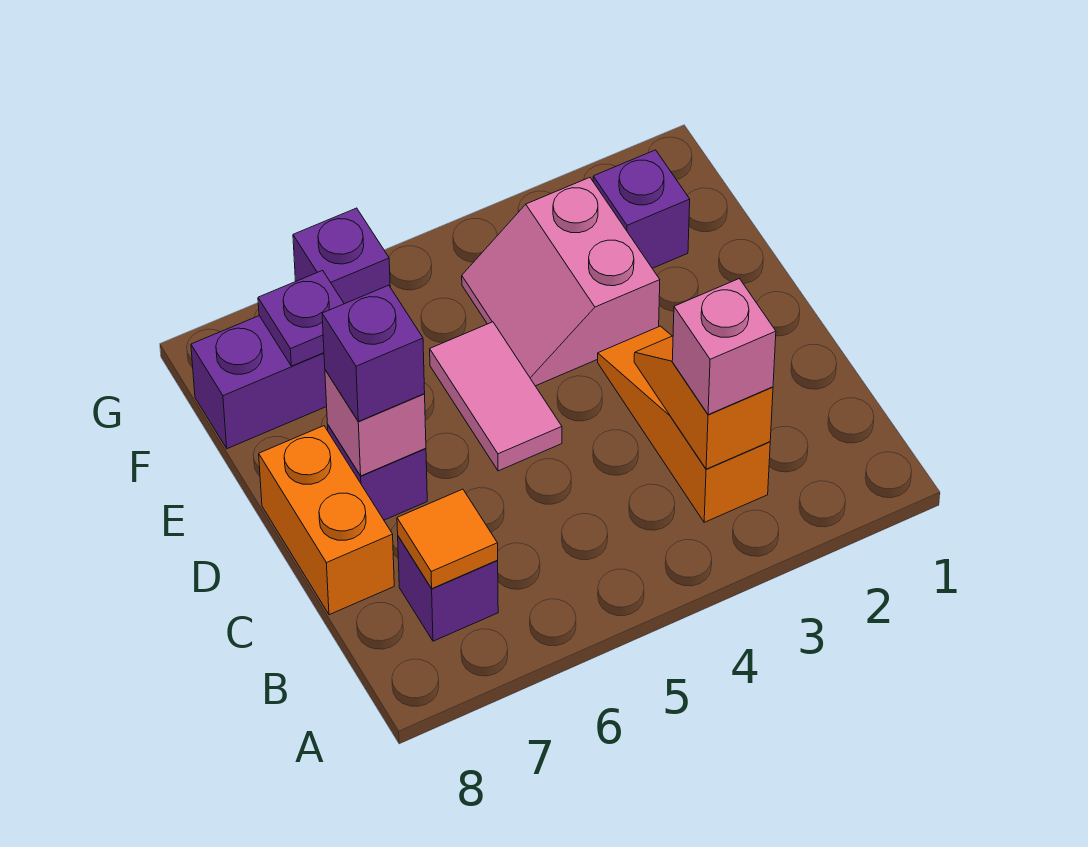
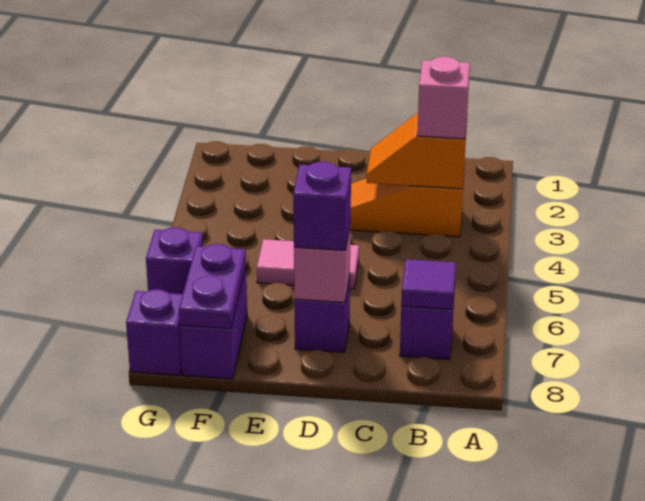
orange tile B7 level 2 -> purple tile B7 level 2
orange brick C8:D8 level 1 -> none
pink slope E3:F4 level 1 top 3 -> none
purple brick F2 level 1 -> purple brick G8 level 1
purple plate F7 level 2 -> purple plate F7:F8 level 2

